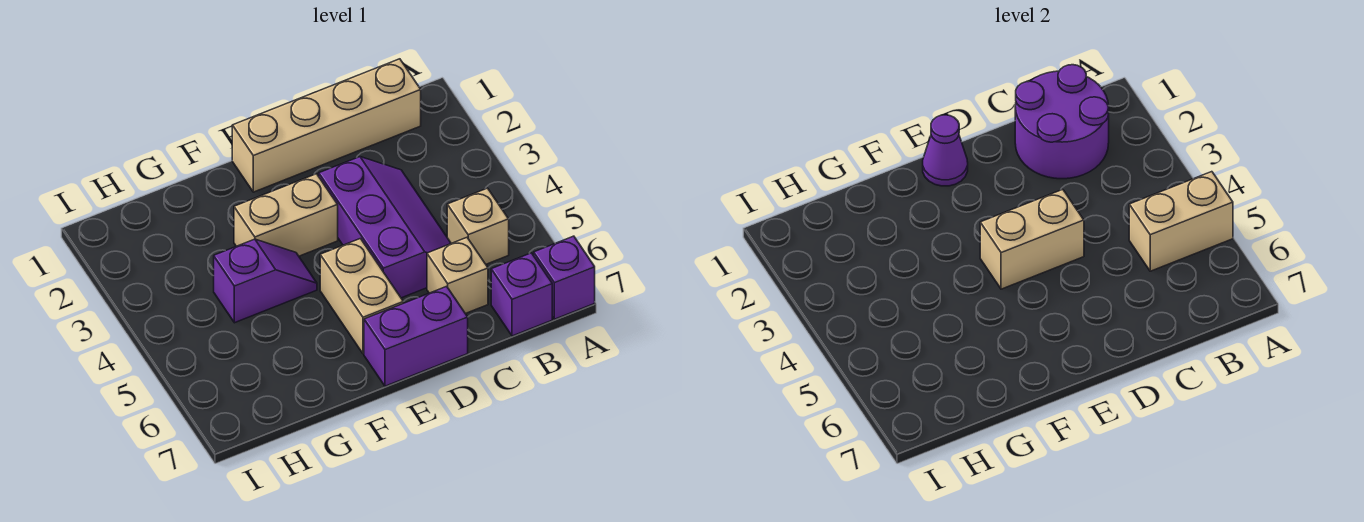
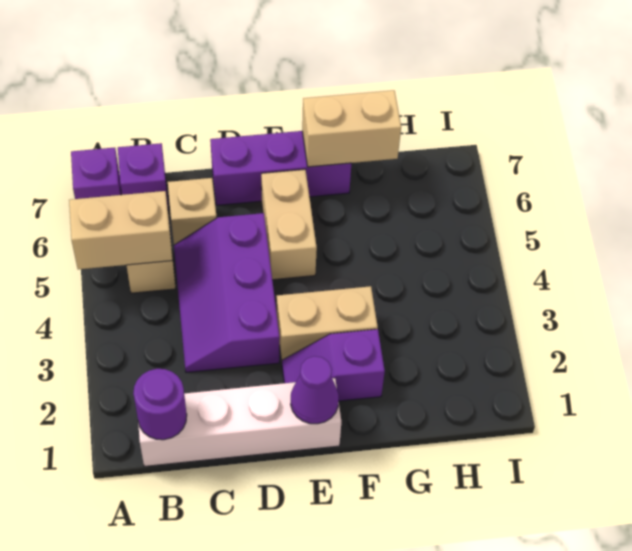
tan brick B1:E1 level 1 -> white brick B1:E1 level 1
purple round brick B1:C2 level 2 -> purple round brick B1 level 2
tan brick D4:E4 level 2 -> tan brick F7:G7 level 2
purple brick D7:E7 level 1 -> purple brick D7:F7 level 1
purple slope F4:G4 level 1 top G -> purple slope E2:F2 level 1 top F

